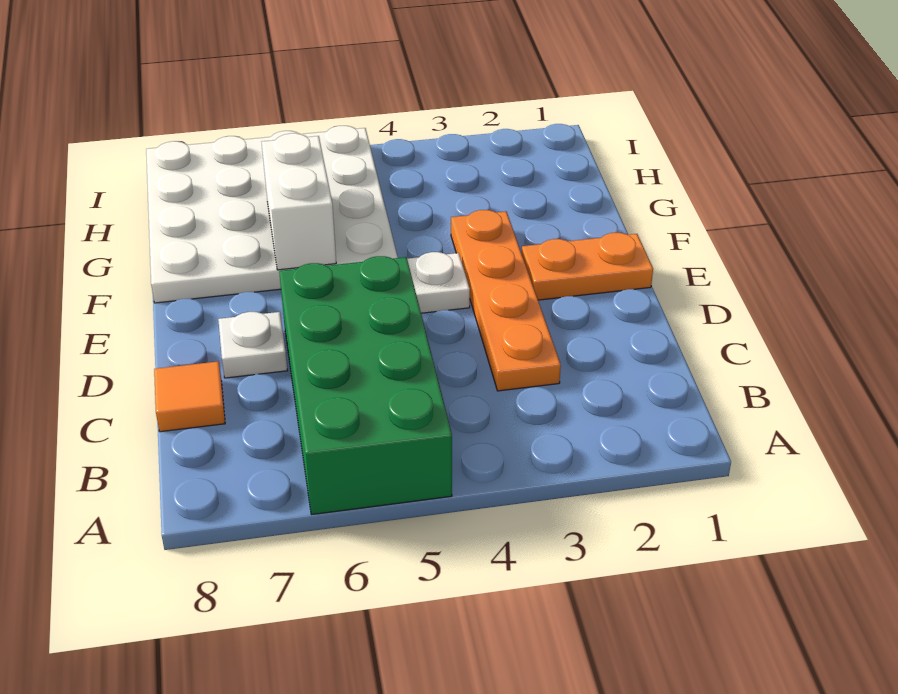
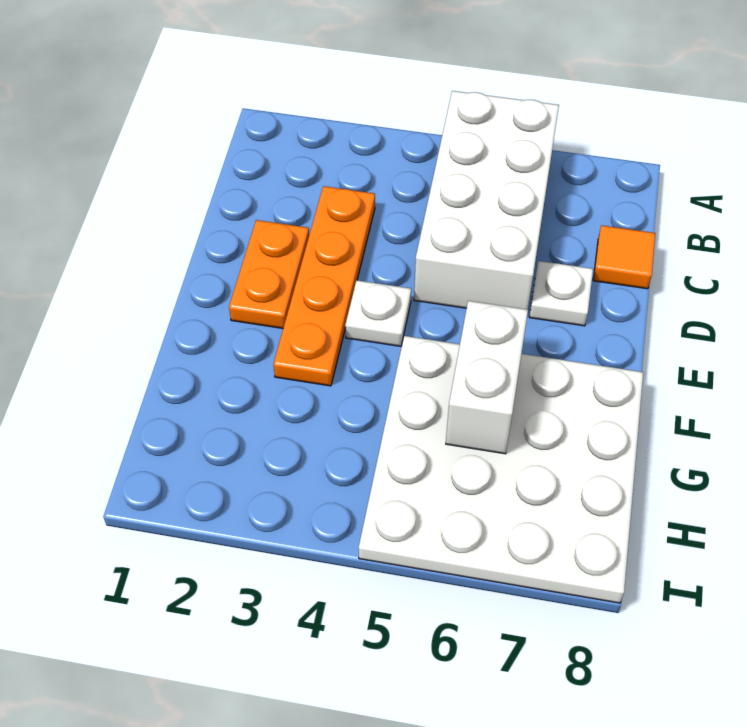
green brick A5:D6 level 1 -> white brick A5:D6 level 1
orange plate E1:E2 level 1 -> orange plate D2:E2 level 1

